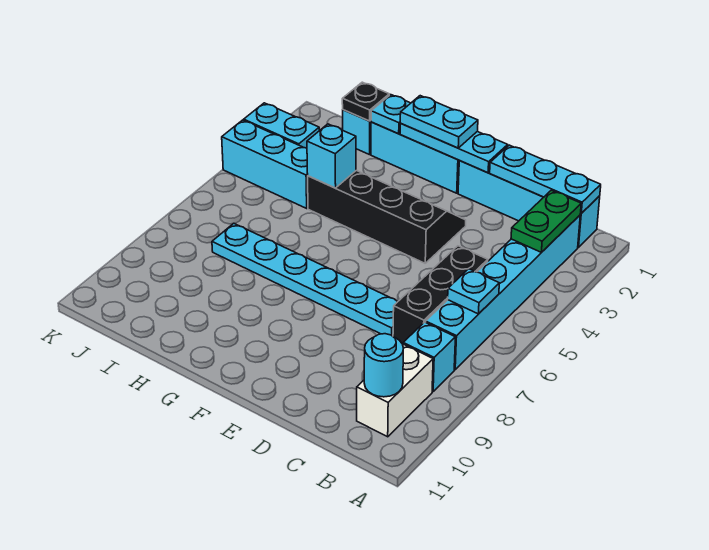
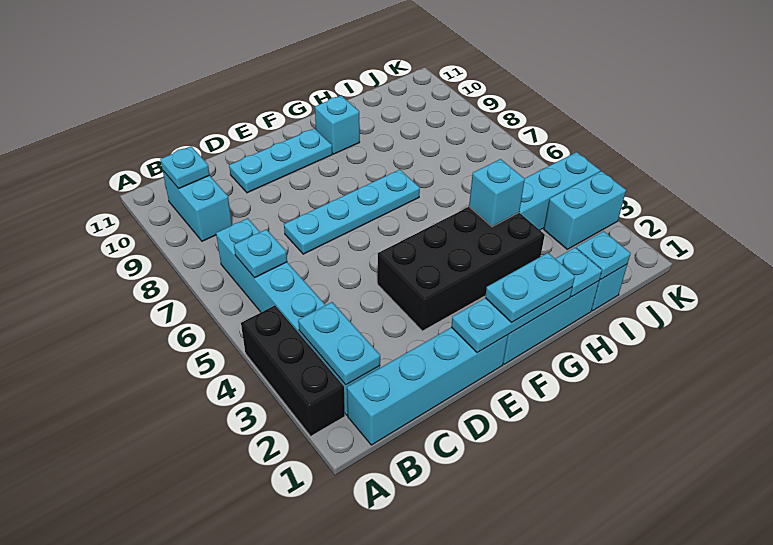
cyan plate B1:D1 level 2 -> cyan plate D10:F10 level 1
green plate B2:B3 level 2 -> cyan plate B2:B3 level 2
cyan brick B8 level 1 -> cyan brick G10 level 1
white brick B9:B10 level 1 -> cyan brick B9:B10 level 1
cyan round brick B10 level 2 -> cyan plate B10 level 2
black brick C5:C7 level 1 -> black brick A2:A4 level 1
cyan plate D7:I7 level 1 -> cyan plate D7:G7 level 1
black slope E3:H4 level 1 top 4 -> black brick E3:H4 level 1
black plate I1 level 2 -> cyan plate I1 level 2

